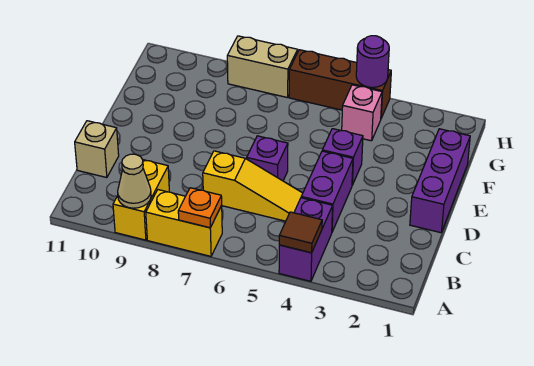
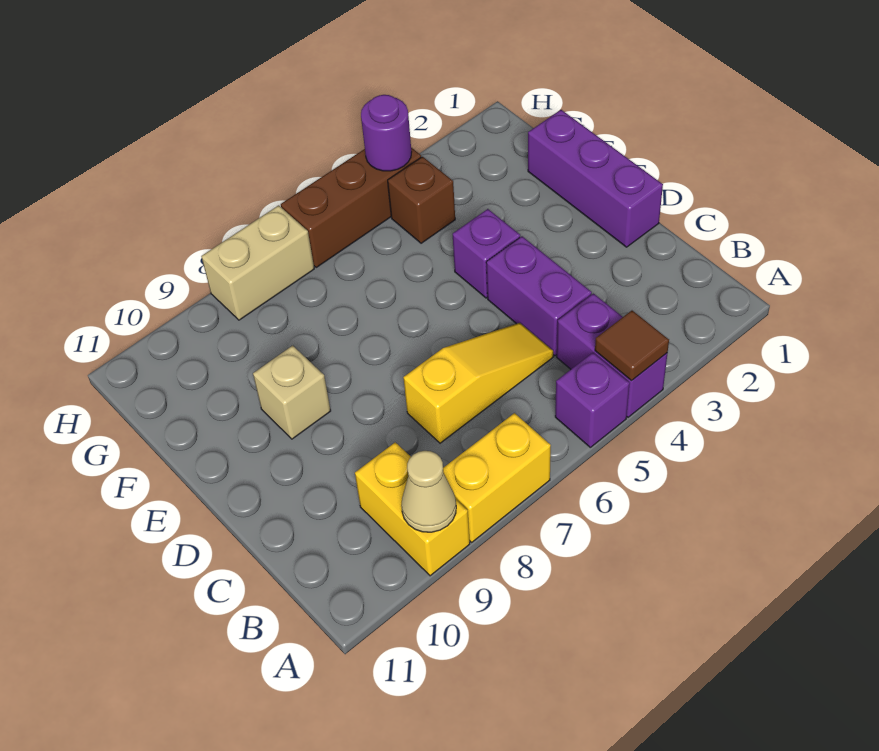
orange plate A7 level 2 -> none
tan brick C11 level 1 -> tan brick E9 level 1
purple brick D6 level 1 -> purple brick A5 level 1
pink brick G4 level 1 -> brown brick G4 level 1

